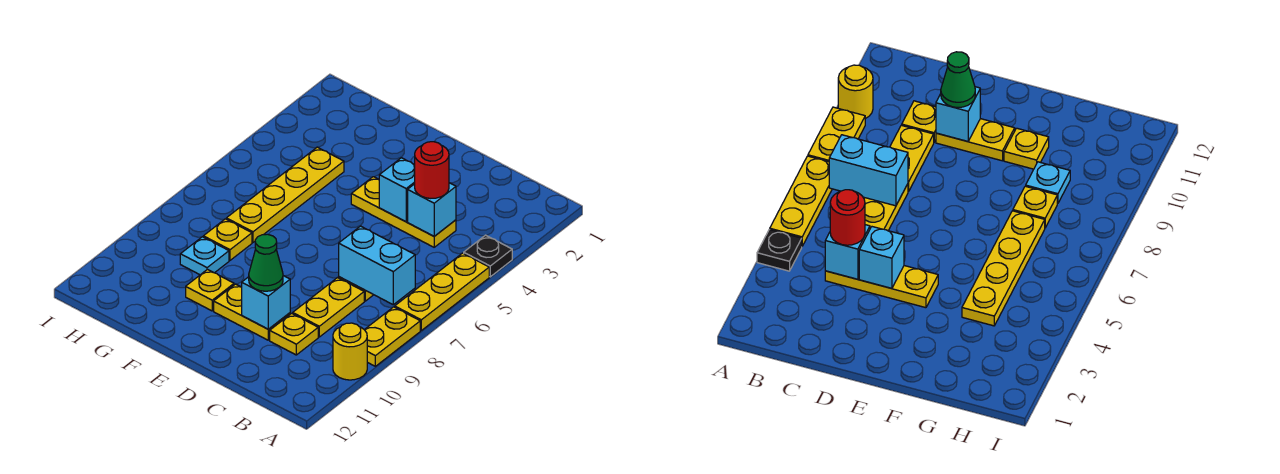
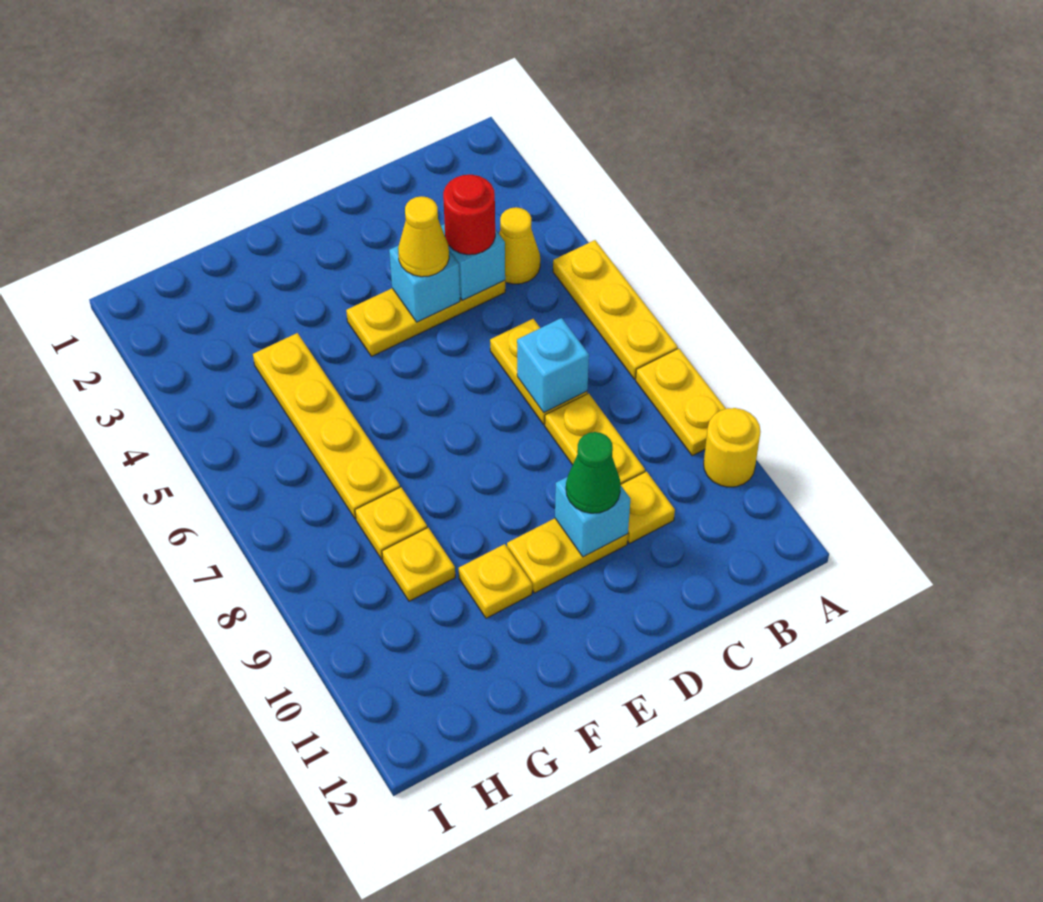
black plate A4 level 1 -> none
none -> yellow cone B4 level 1
cyan brick B7:C7 level 2 -> cyan brick C7 level 2
none -> yellow cone D4 level 3
cyan plate G9 level 1 -> yellow plate G9 level 1

